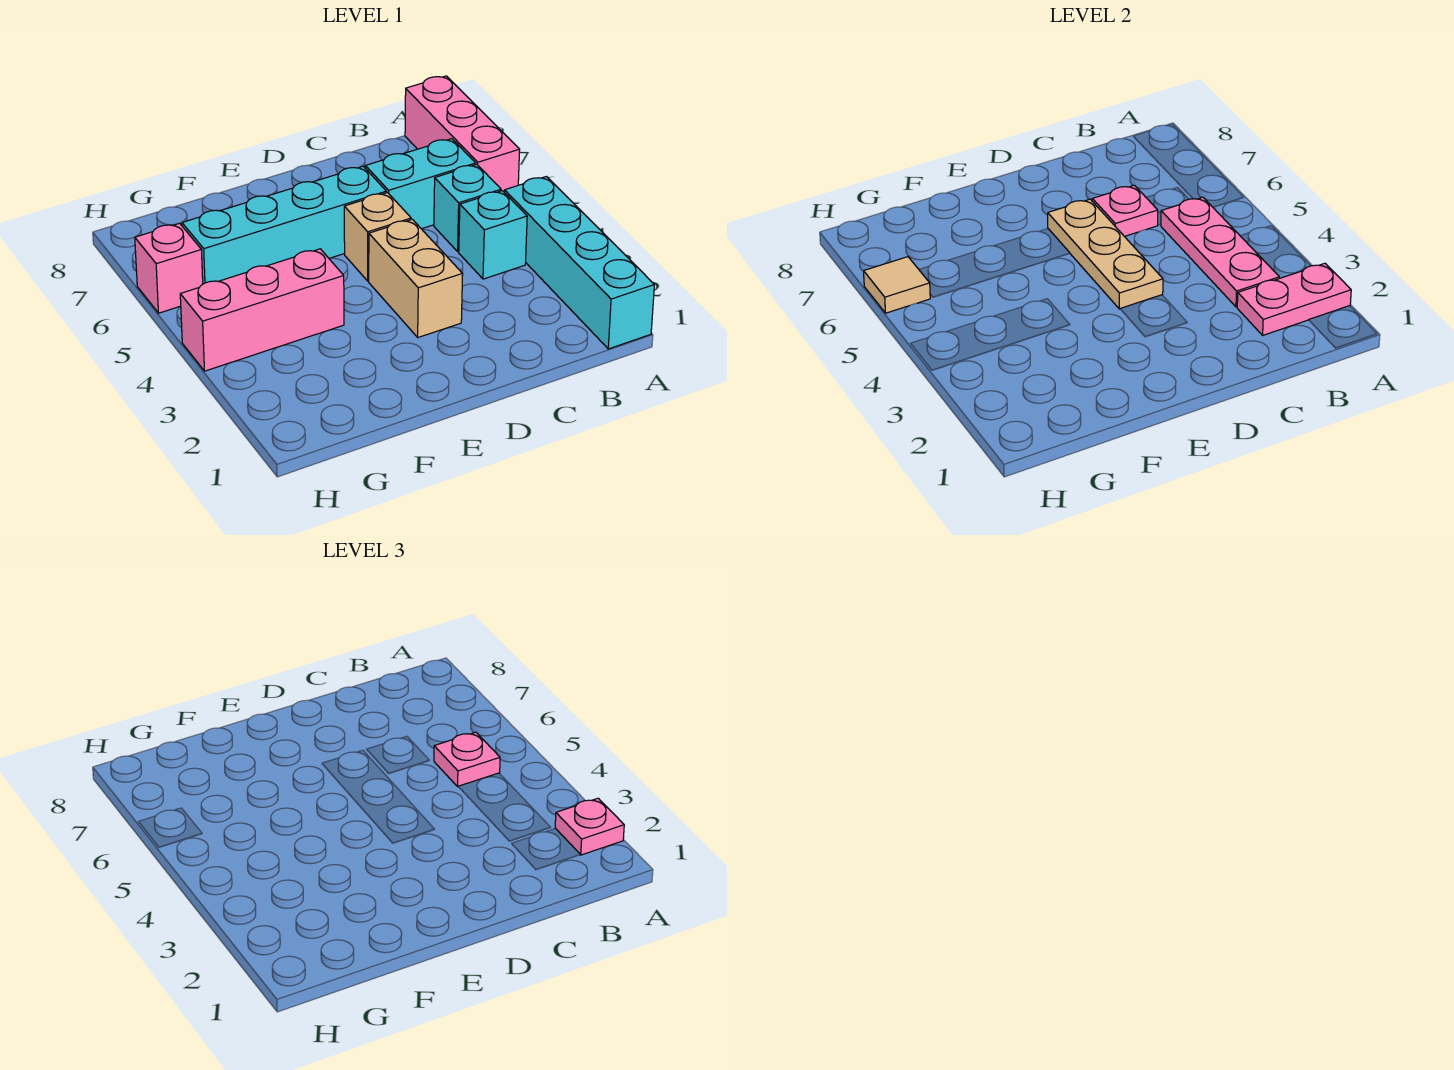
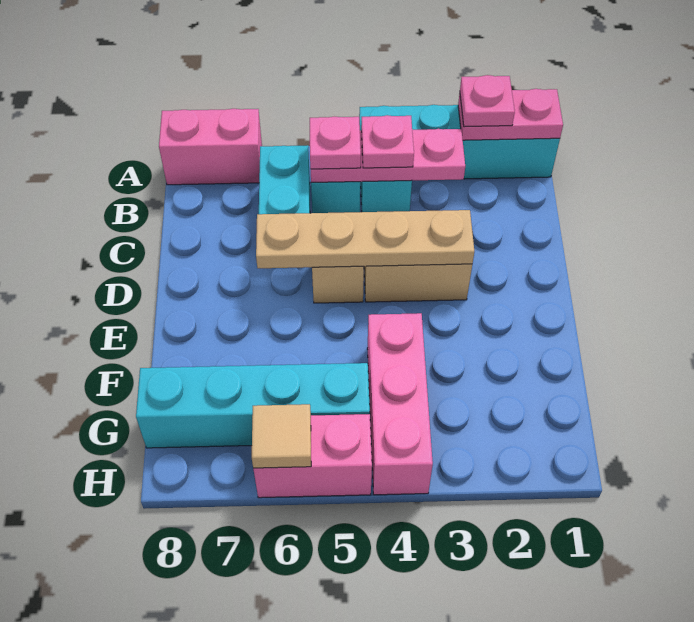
pink plate A2:B2 level 2 -> pink plate A1:A2 level 2
pink brick A6:A8 level 1 -> pink brick A7:A8 level 1
pink plate C6 level 2 -> pink plate B4 level 3
tan plate D4:D6 level 2 -> tan plate D3:D6 level 2
cyan brick D6:G6 level 1 -> cyan brick G5:G8 level 1
pink brick H6 level 1 -> pink brick H5:H6 level 1

